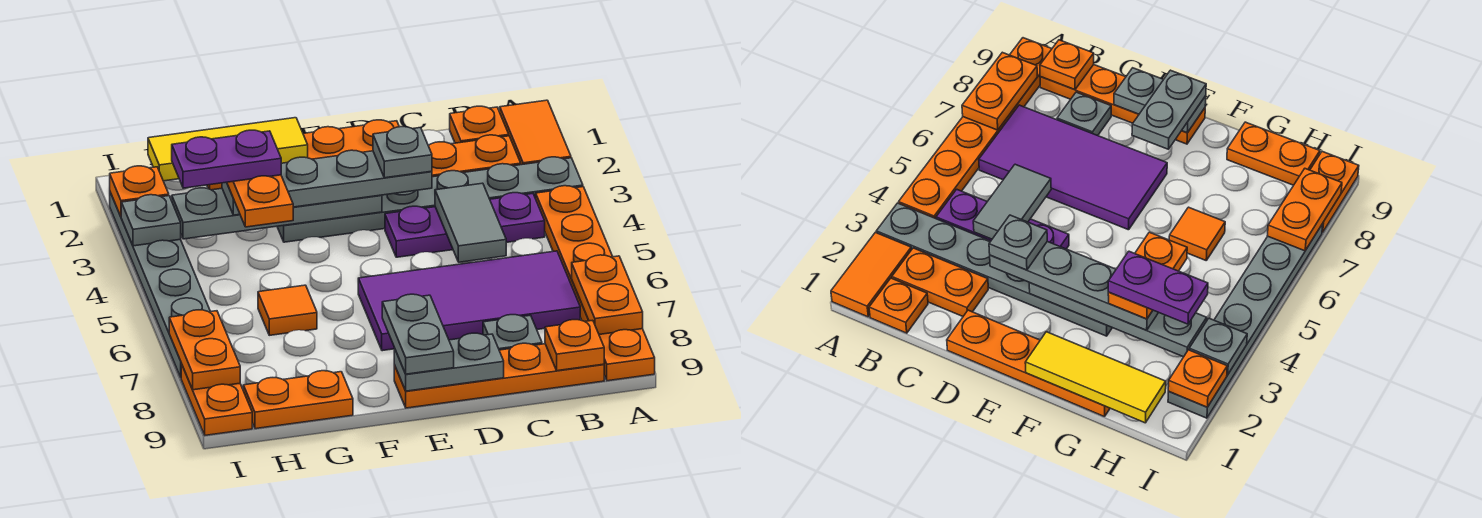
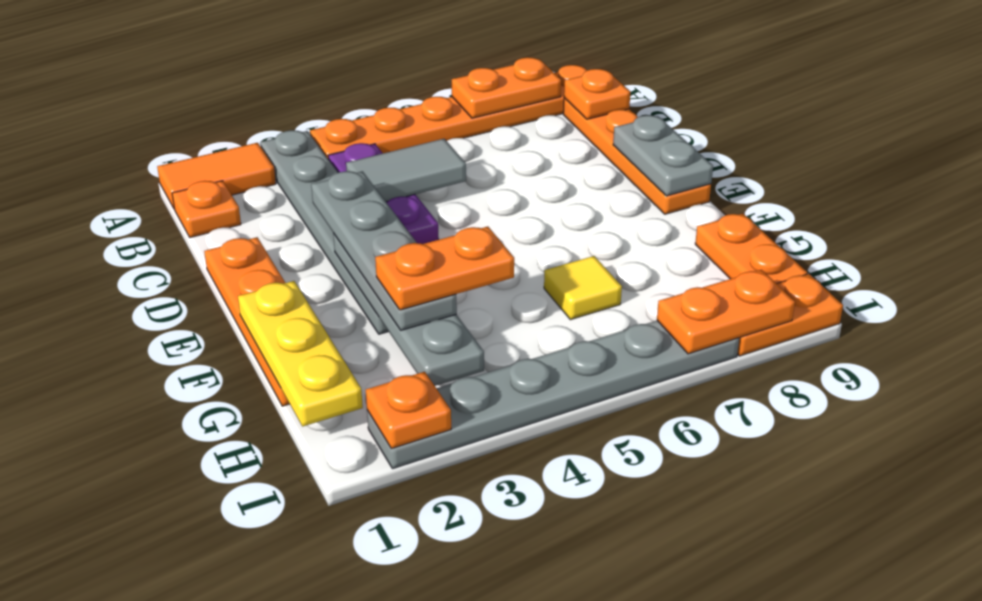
orange plate B2:C2 level 1 -> none
purple tile B6:E7 level 1 -> none
grey plate C8 level 1 -> none
grey plate D3 level 4 -> none
grey plate E8:E9 level 3 -> none
yellow tile F1:H1 level 2 -> yellow plate F1:H1 level 2
purple plate G3:H3 level 5 -> none
orange tile G6 level 1 -> yellow tile G6 level 1
grey plate I3 level 2 -> none

